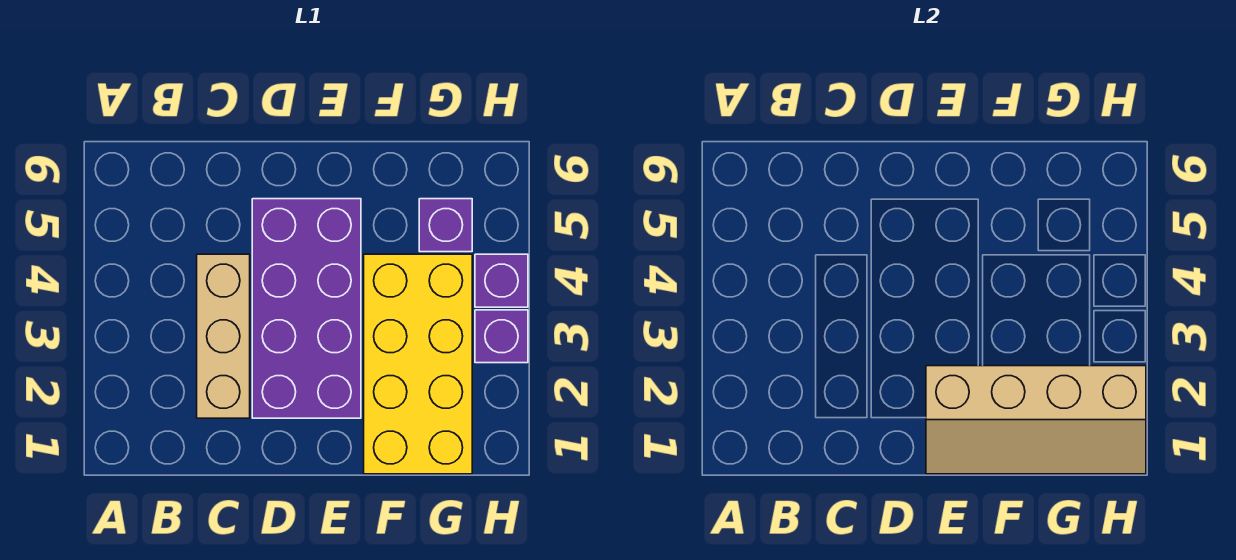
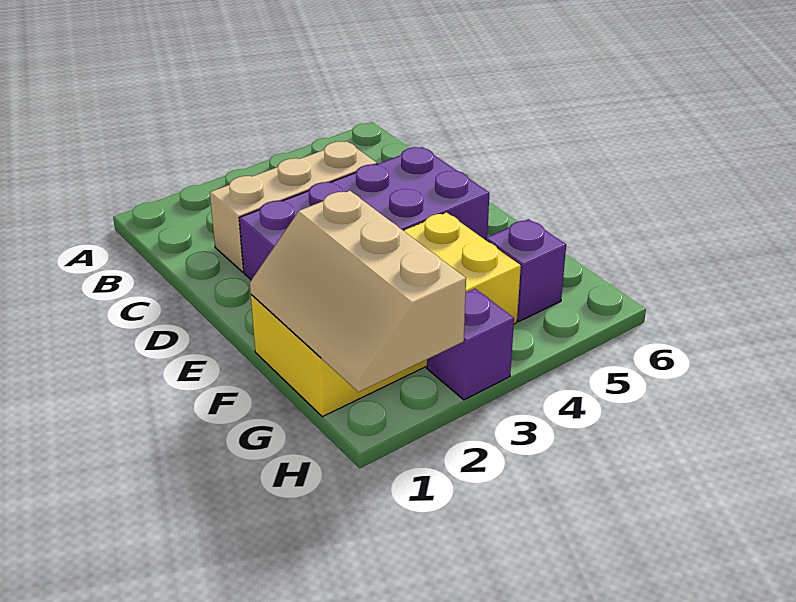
tan slope E1:H2 level 2 top 2 -> tan slope F1:H2 level 2 top 2
purple brick H4 level 1 -> none

